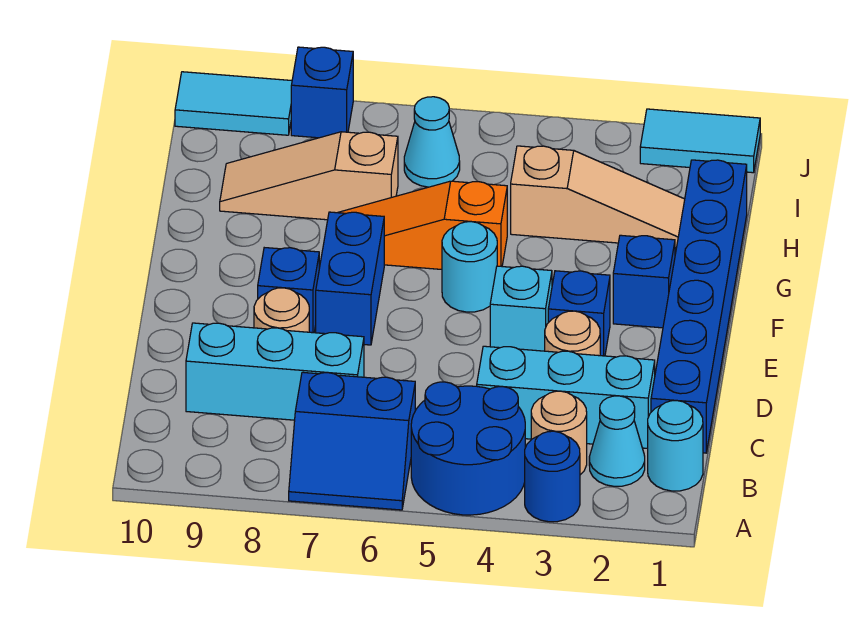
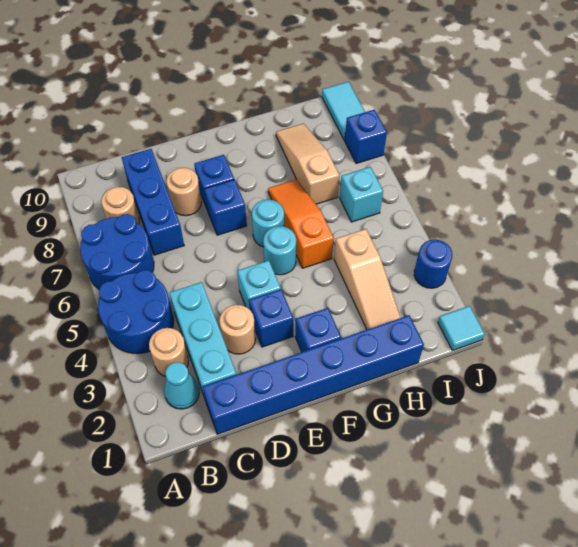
blue round brick A3 level 1 -> blue round brick J3 level 1
blue slope A6:B7 level 1 top B -> blue round brick A6:B7 level 1
cyan round brick B1 level 1 -> cyan round brick F6 level 1
none -> tan round brick B8 level 1
cyan brick C7:C9 level 1 -> blue brick C7:C9 level 1
blue brick E7:F7 level 1 -> blue brick E7 level 1
cyan cone I6 level 1 -> cyan brick I6 level 1
cyan tile J1:J2 level 1 -> cyan tile J1 level 1

